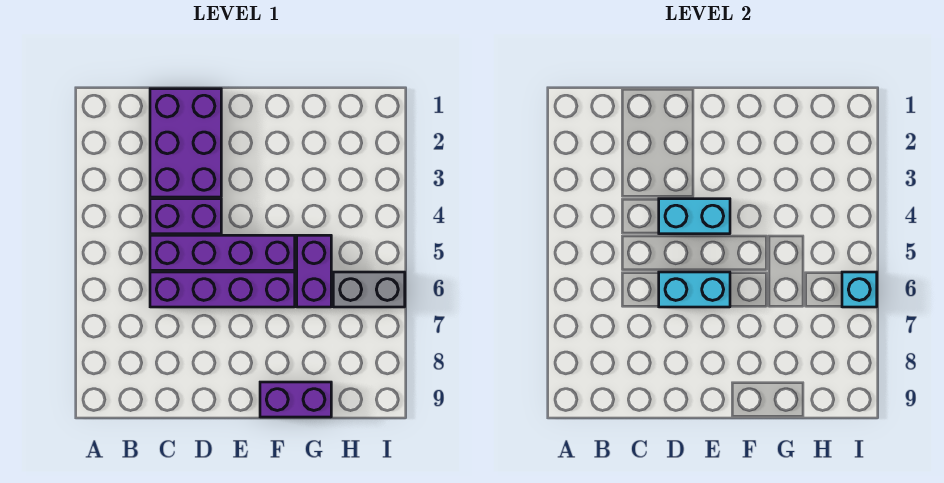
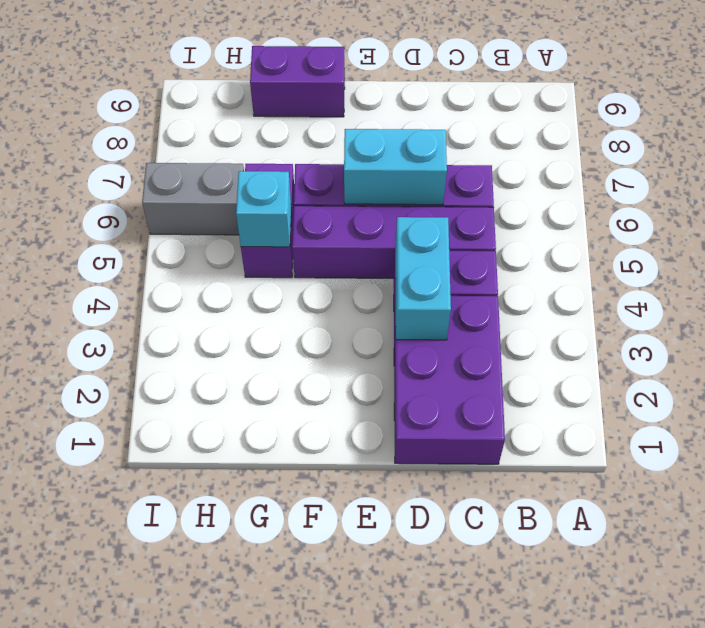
cyan brick D4:E4 level 2 -> cyan brick D3:D4 level 2
cyan brick I6 level 2 -> cyan brick G5 level 2

